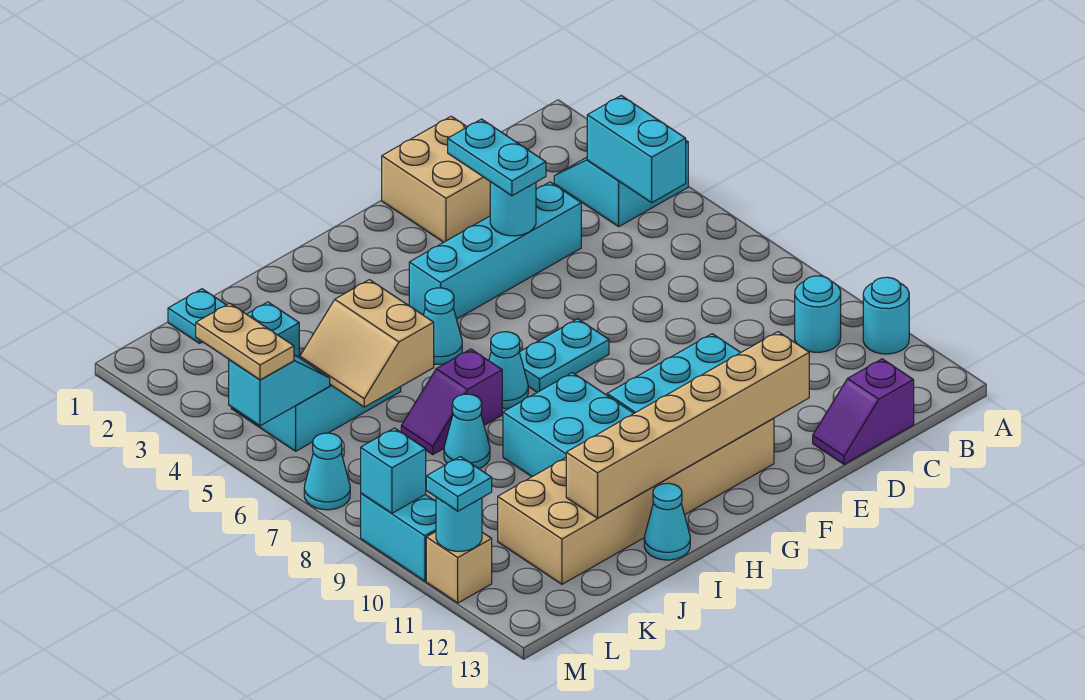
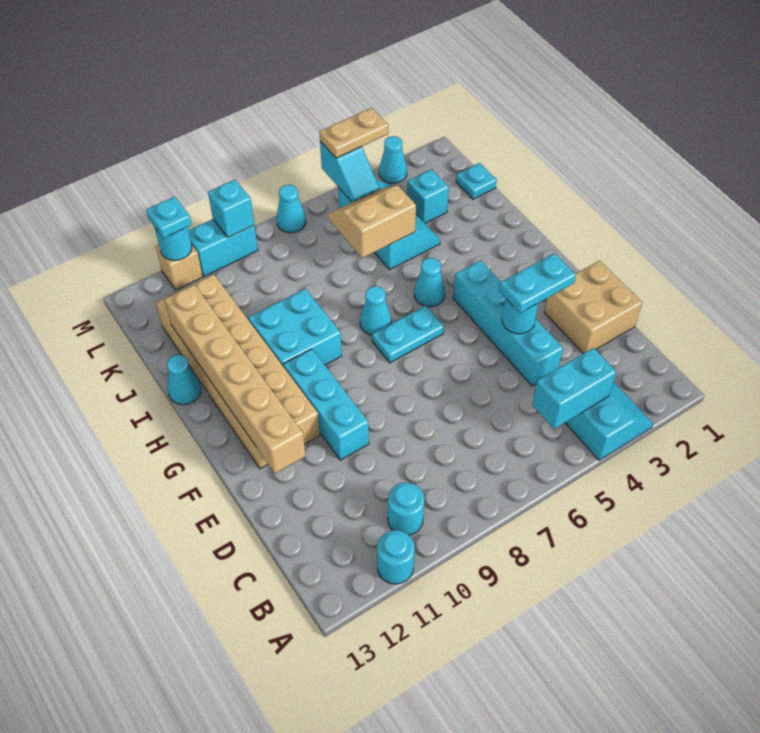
purple slope C13:D13 level 1 top C -> none
cyan plate F7:G7 level 1 -> cyan plate G6:G7 level 1
purple slope I7:J7 level 1 top I -> none
cyan cone J8 level 1 -> cyan cone M3 level 1

